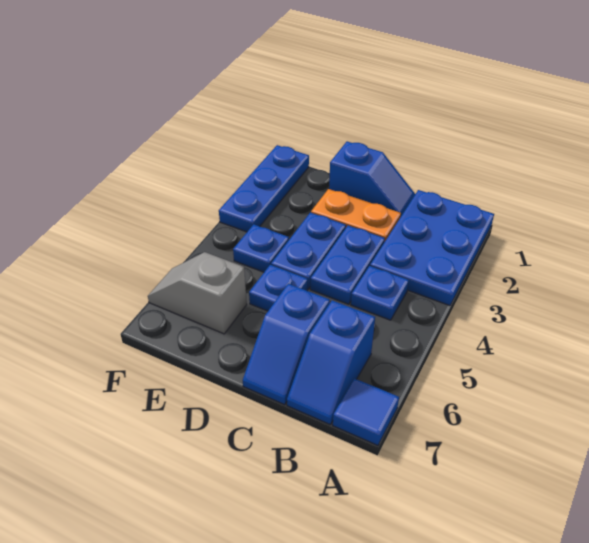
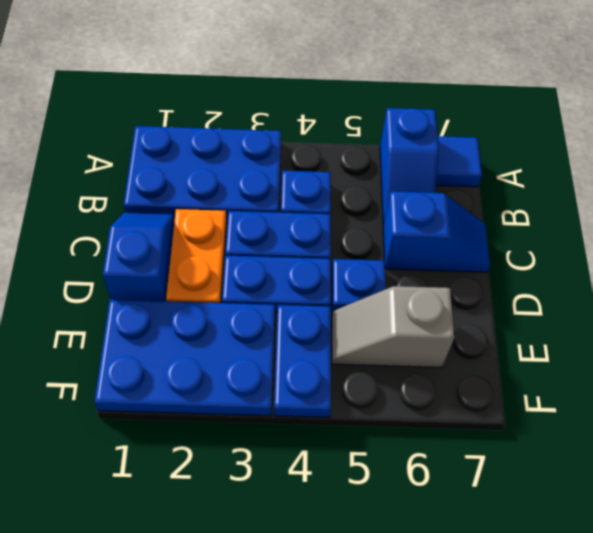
blue slope B6:B7 level 1 top 6 -> blue slope A6:B6 level 1 top A
blue plate E4 level 1 -> blue plate E4:F4 level 1
grey slope E6:F6 level 1 top E -> grey slope E5:E6 level 1 top 6
blue plate F1:F3 level 1 -> blue plate E1:F3 level 1

